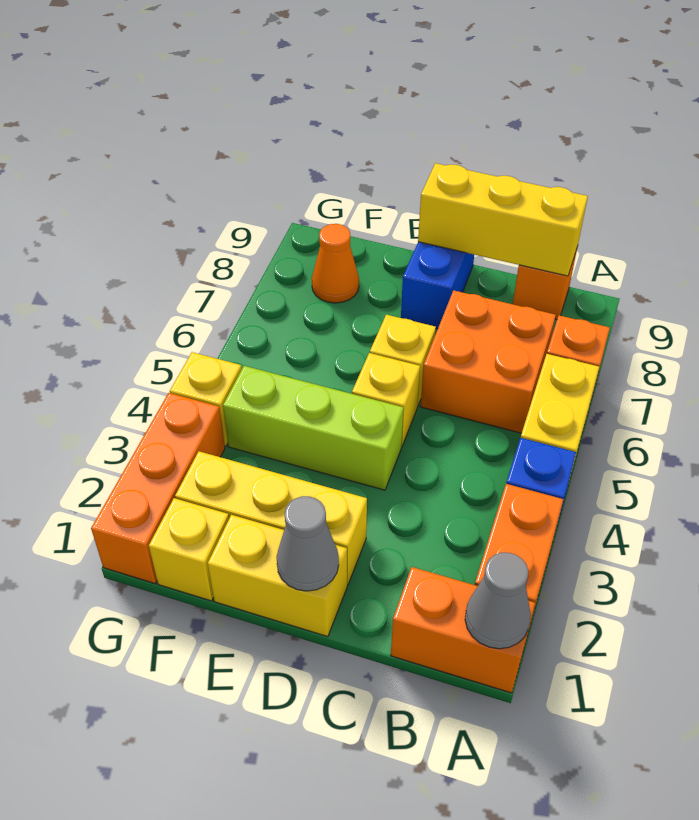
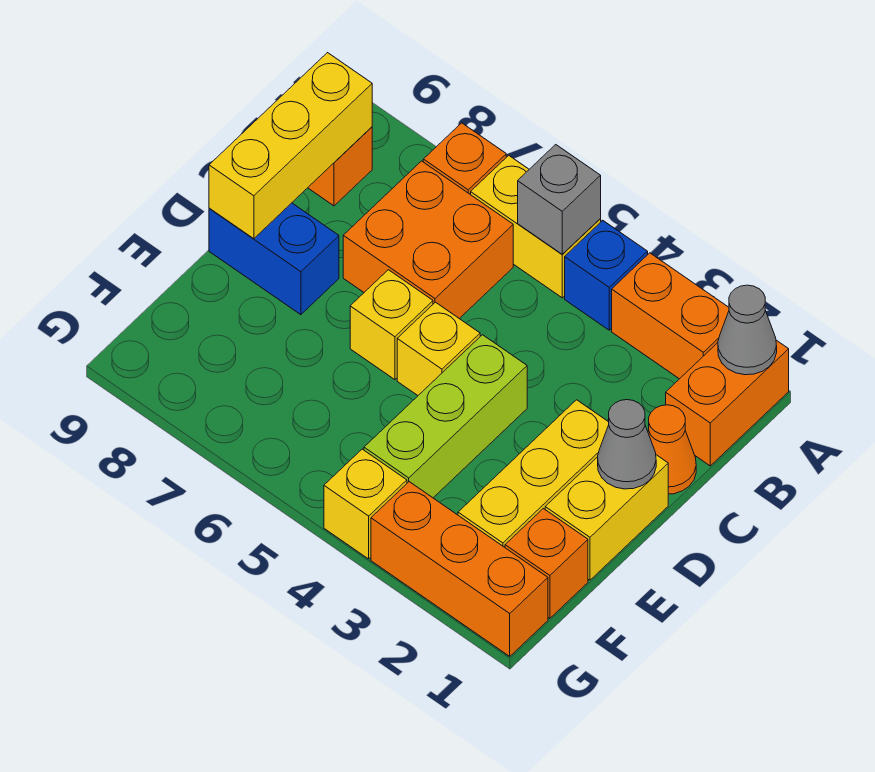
none -> grey brick A5 level 2
yellow brick F1 level 1 -> orange brick F1 level 1
orange cone F8 level 1 -> orange cone C1 level 1

